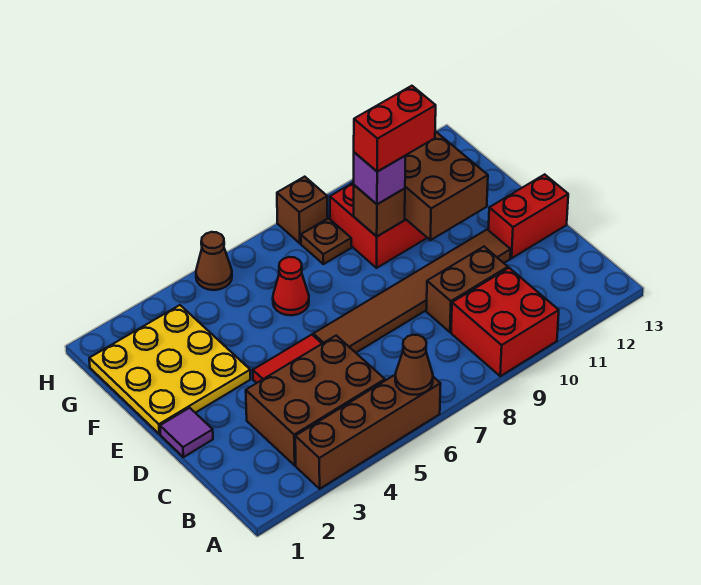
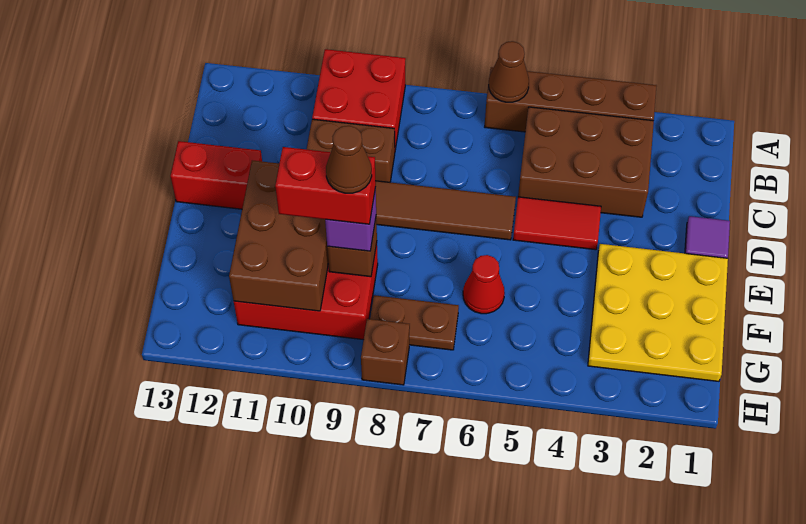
brown plate G8 level 1 -> brown plate G7:G8 level 1
brown cone H5 level 1 -> brown cone F9 level 5

